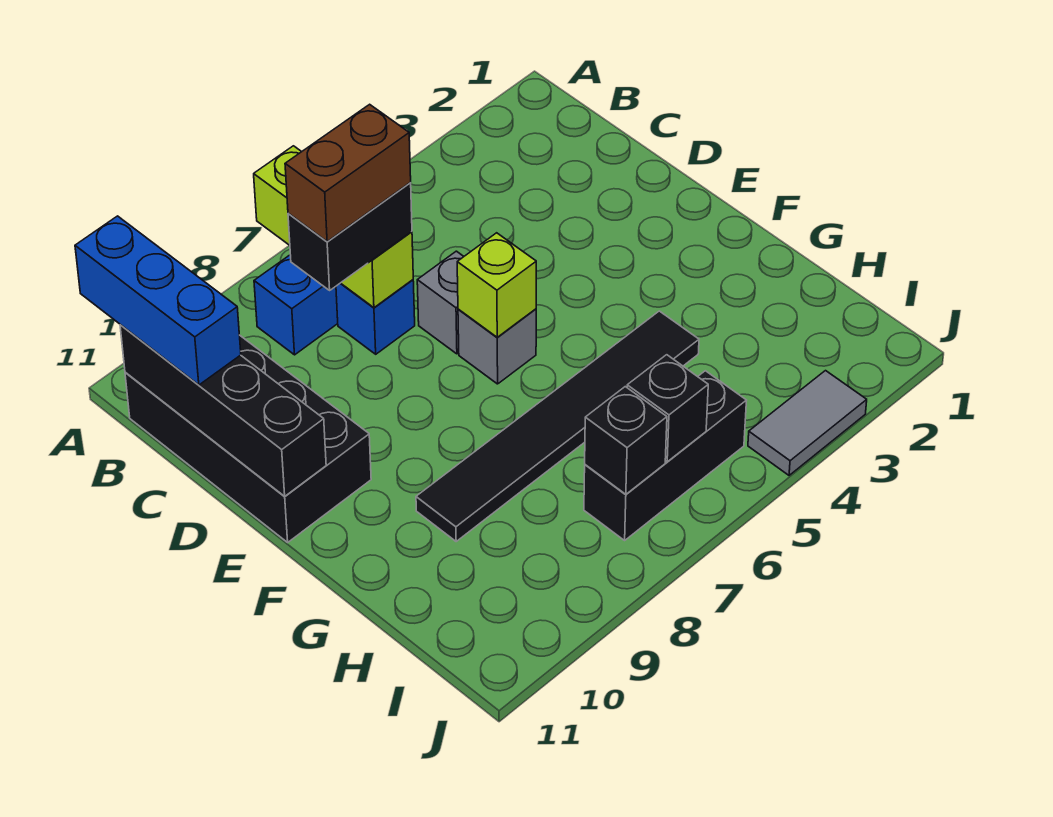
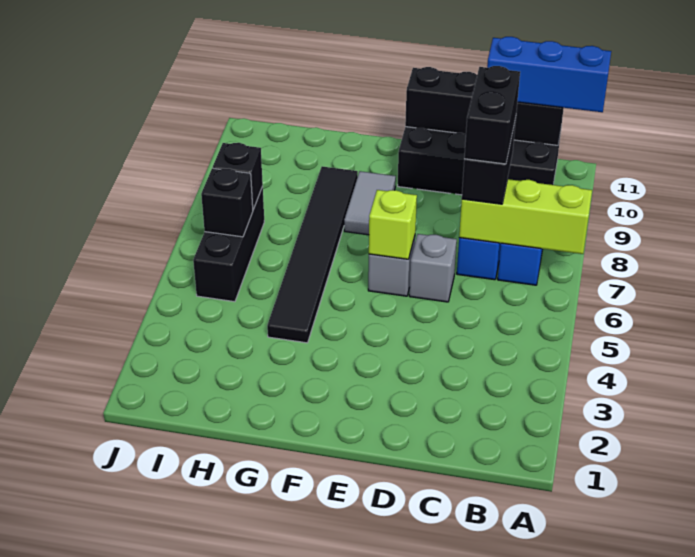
brown brick C7:C8 level 4 -> black brick C7:C8 level 4
grey tile J3:J4 level 1 -> grey tile F8:F9 level 1

